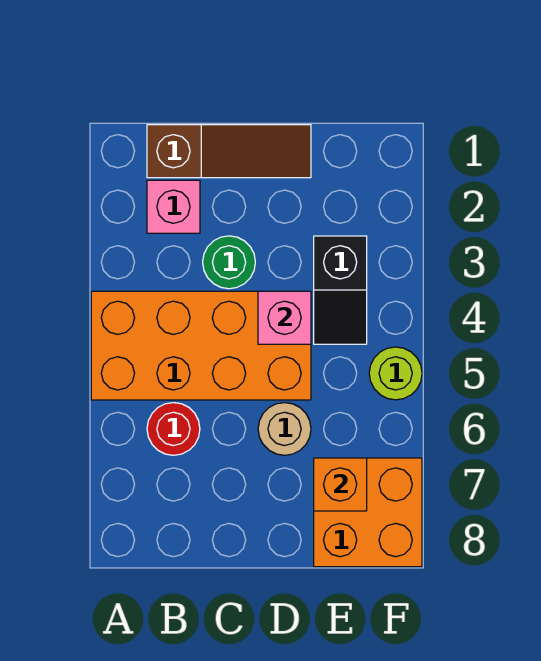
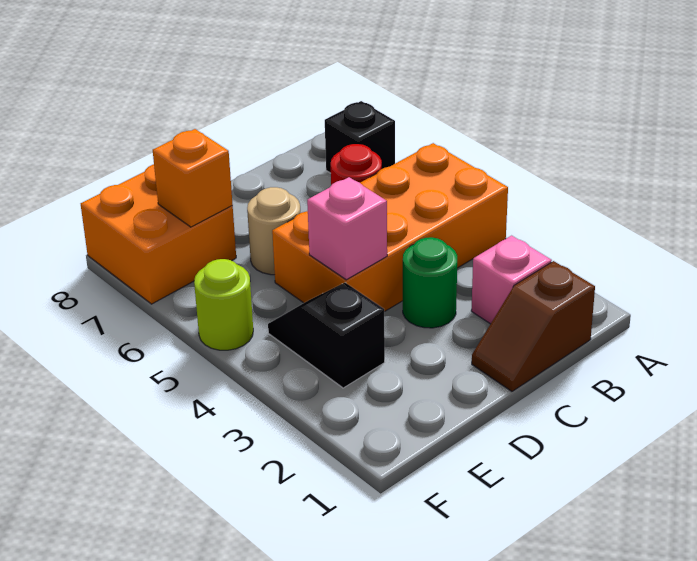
none -> black brick A7 level 1
brown slope B1:D1 level 1 top B -> brown slope B1:C1 level 1 top B

